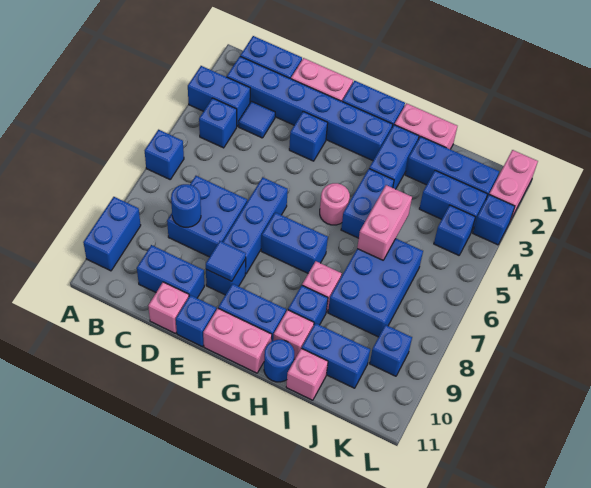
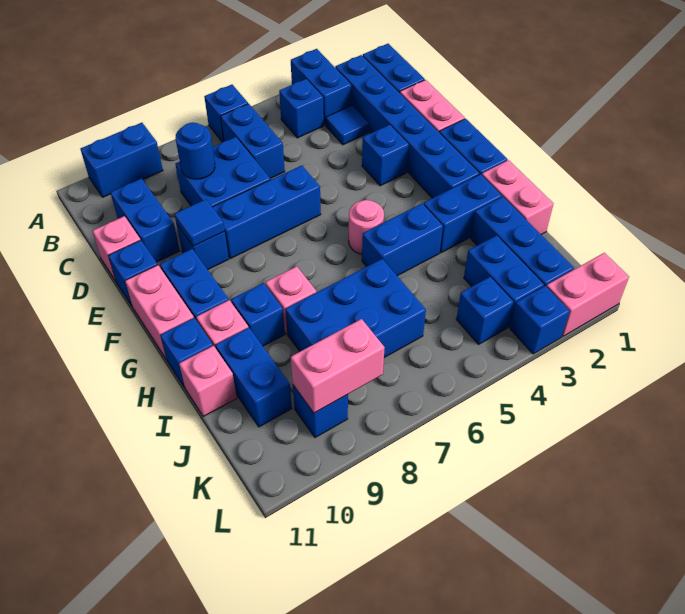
blue brick F7:G7 level 1 -> blue brick B6:C6 level 1
blue round brick H11 level 1 -> blue brick H11 level 1
pink brick I5:I6 level 2 -> pink brick K8:K9 level 2

